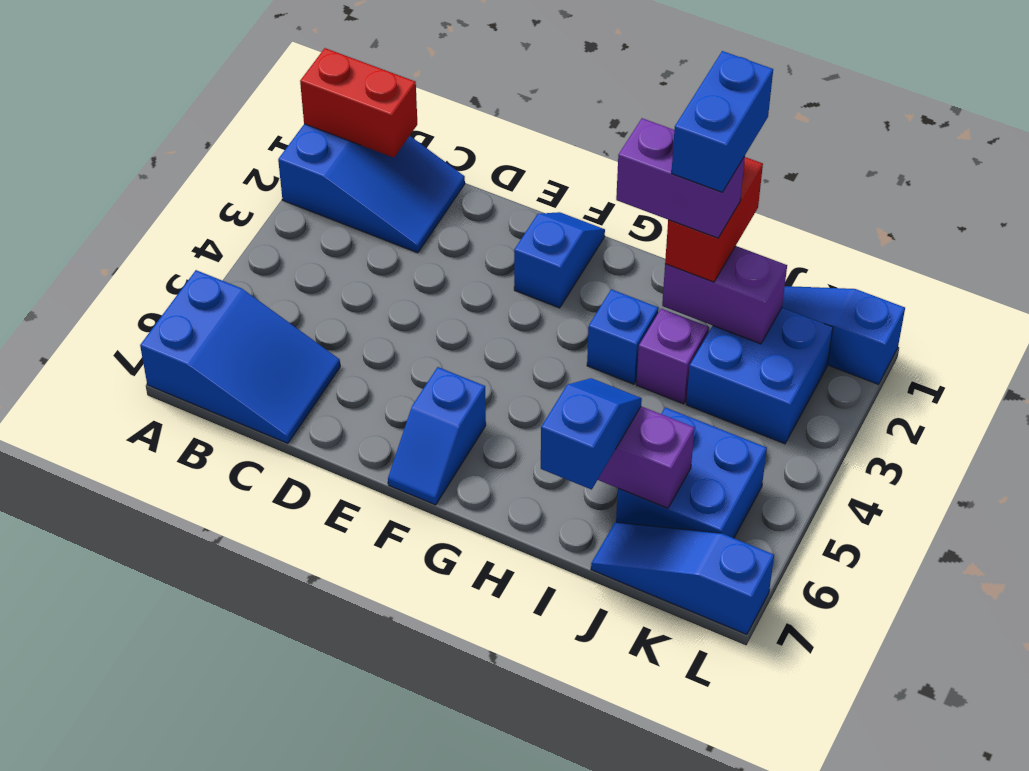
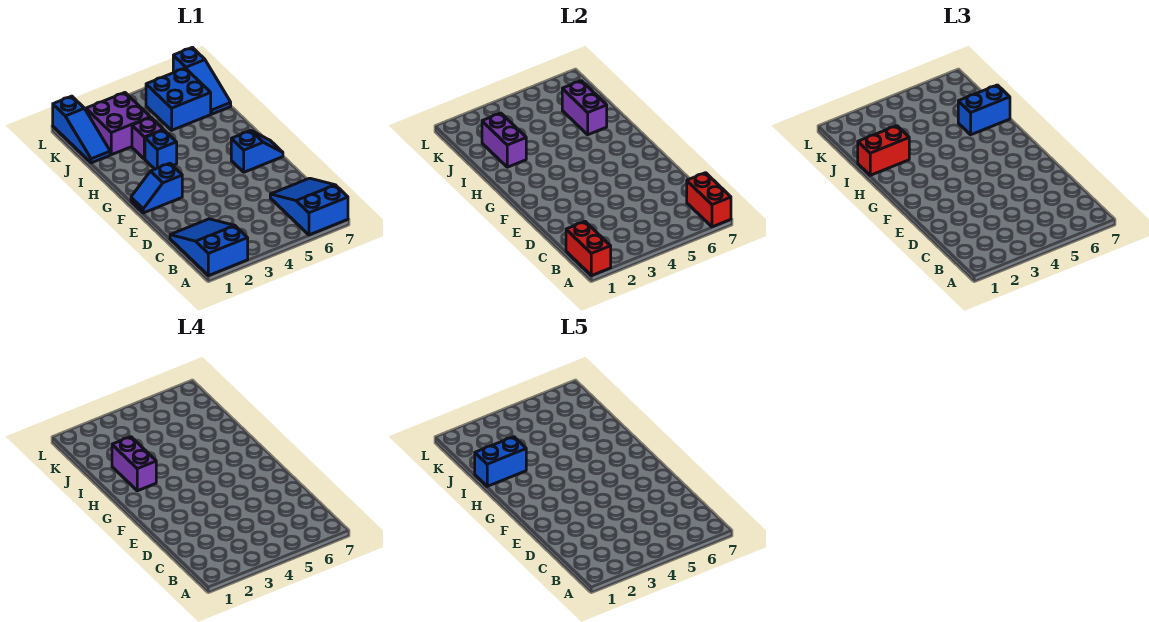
none -> red brick A7:B7 level 2
blue slope I6:I7 level 3 top 7 -> blue brick I6:I7 level 3
blue brick J2:K3 level 1 -> purple brick J2:K3 level 1

